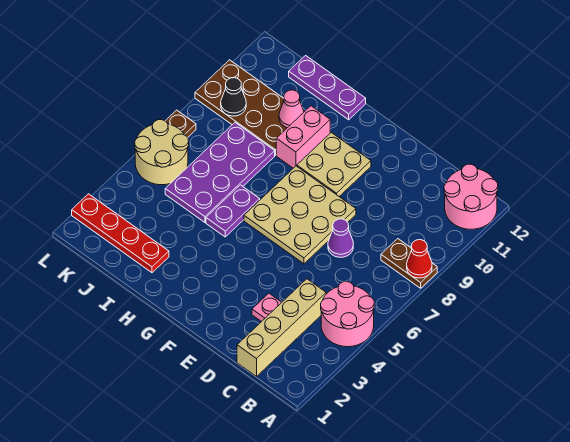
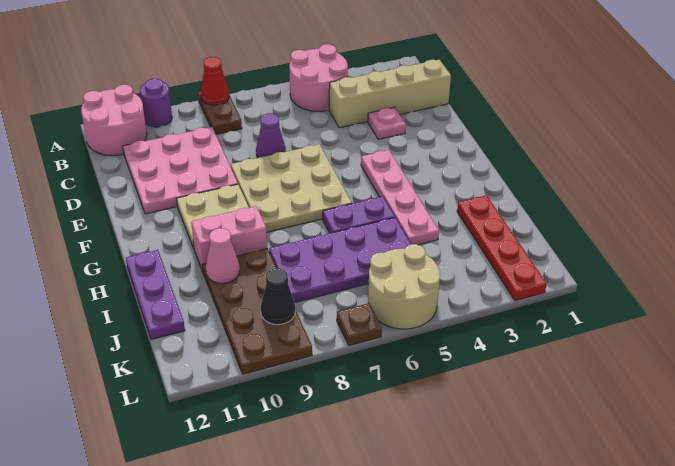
none -> purple round brick A10 level 1
none -> pink plate C9:E11 level 1
none -> pink plate F4:I4 level 1

